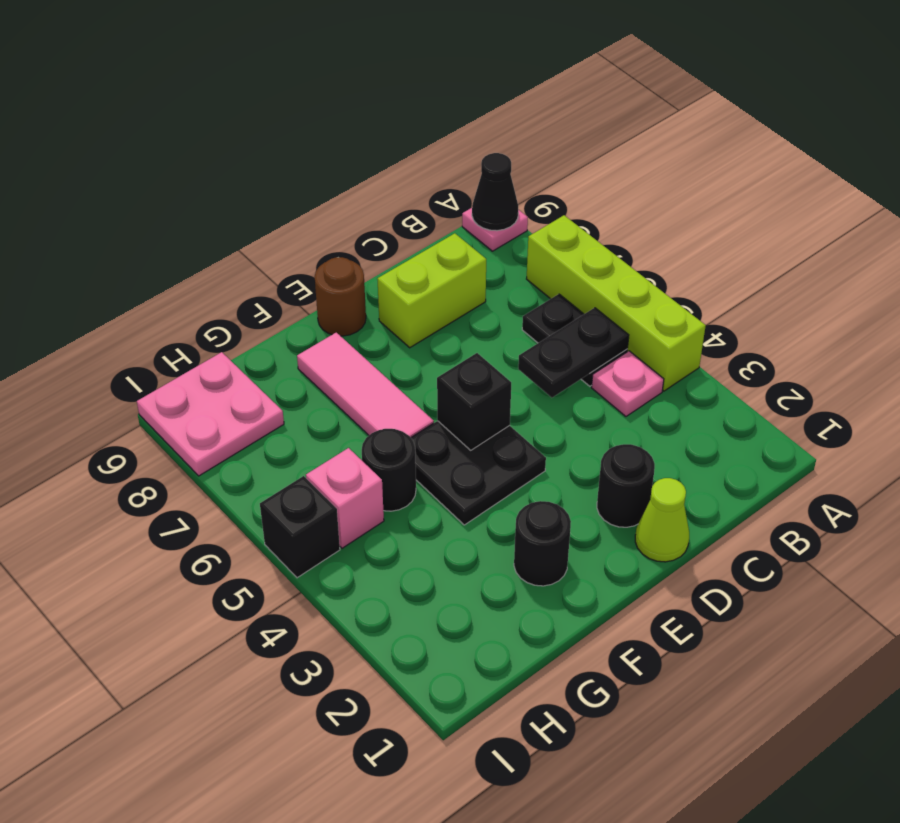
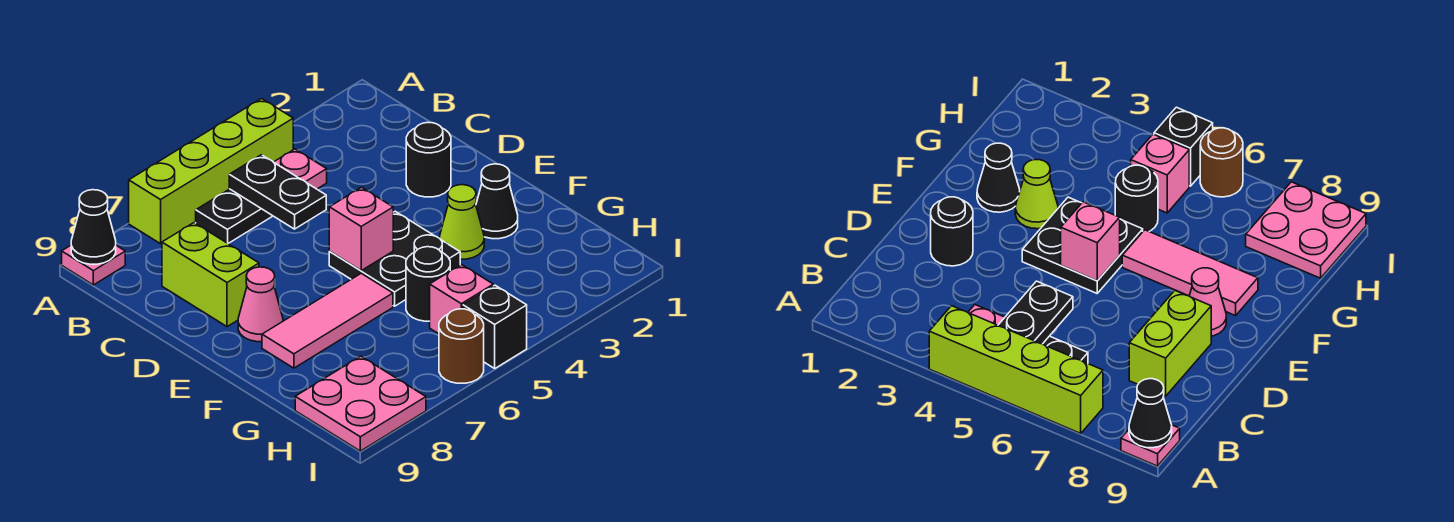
lime cone D1 level 1 -> lime cone F3 level 1
black brick E5 level 2 -> pink brick E5 level 2
none -> pink cone E8 level 1
brown round brick E9 level 1 -> brown round brick I6 level 1
black round brick F2 level 1 -> black cone F2 level 1

